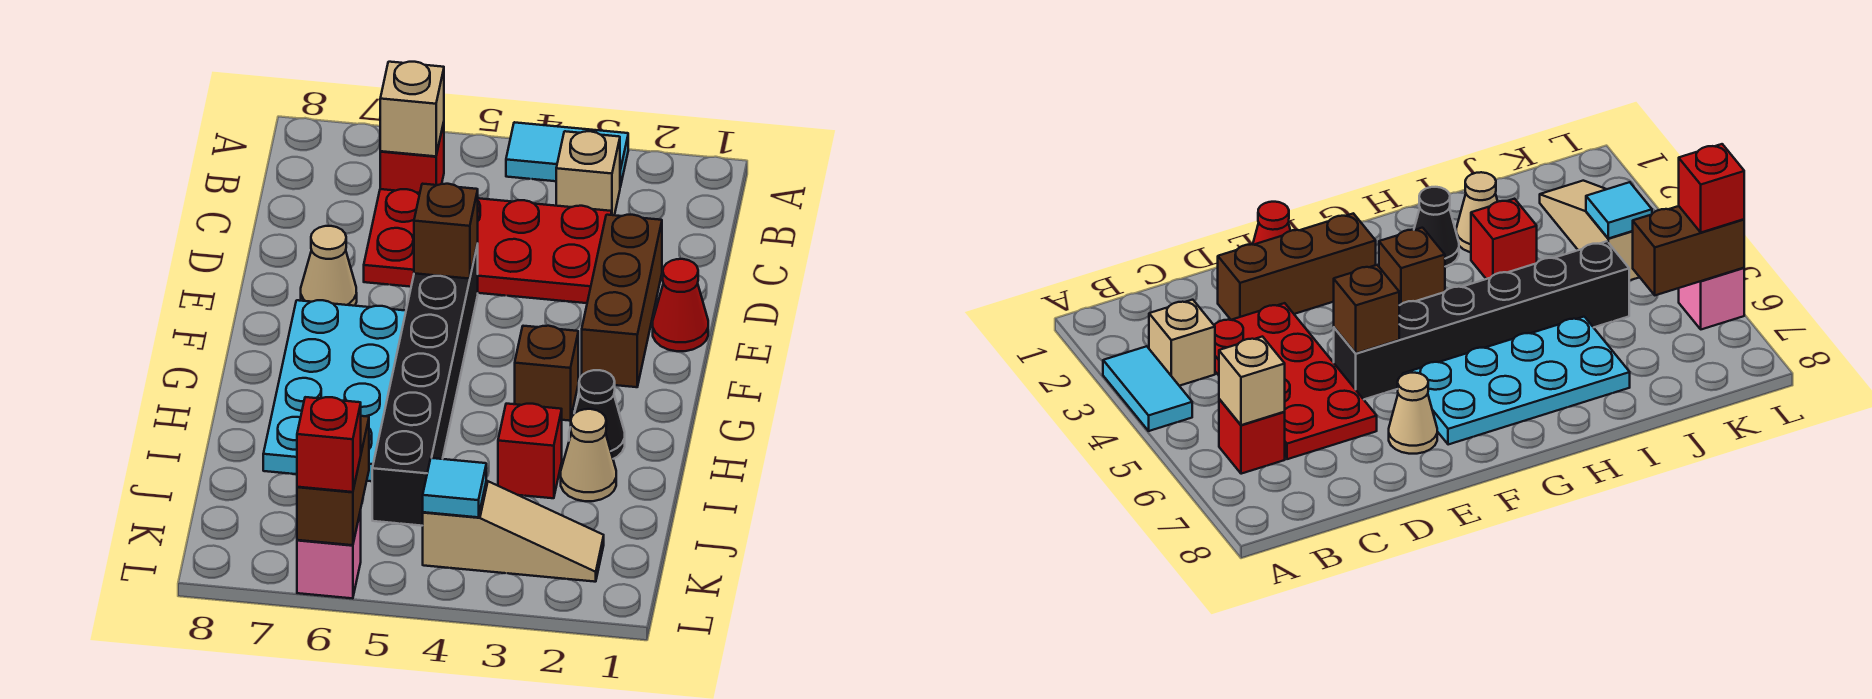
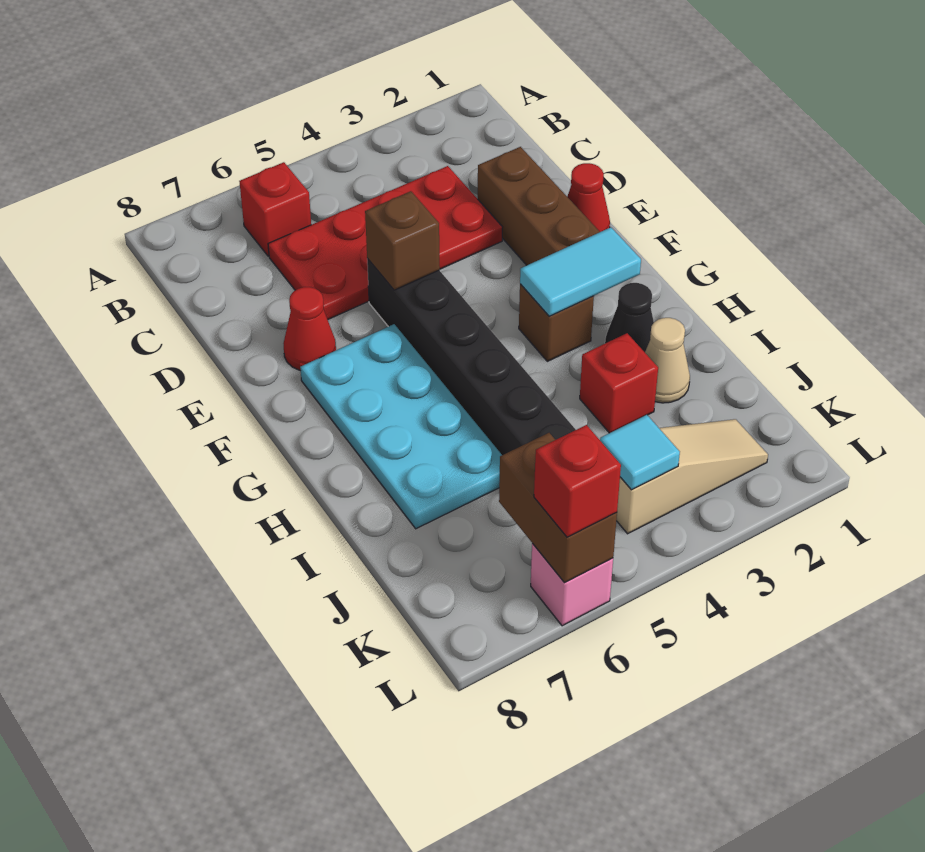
cyan tile A3:A4 level 1 -> cyan tile G2:G3 level 2
tan brick B3 level 1 -> none
tan brick B6 level 2 -> none
tan cone E7 level 1 -> red cone E7 level 1

